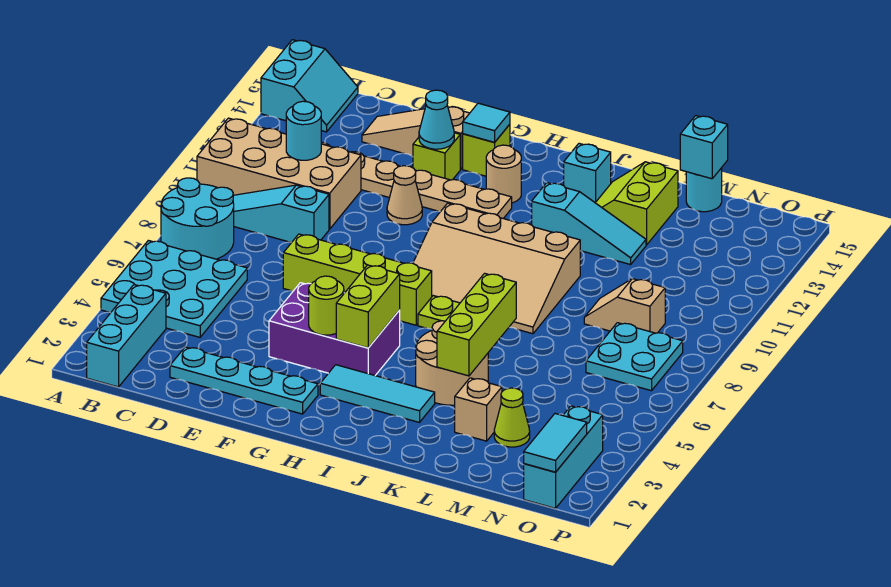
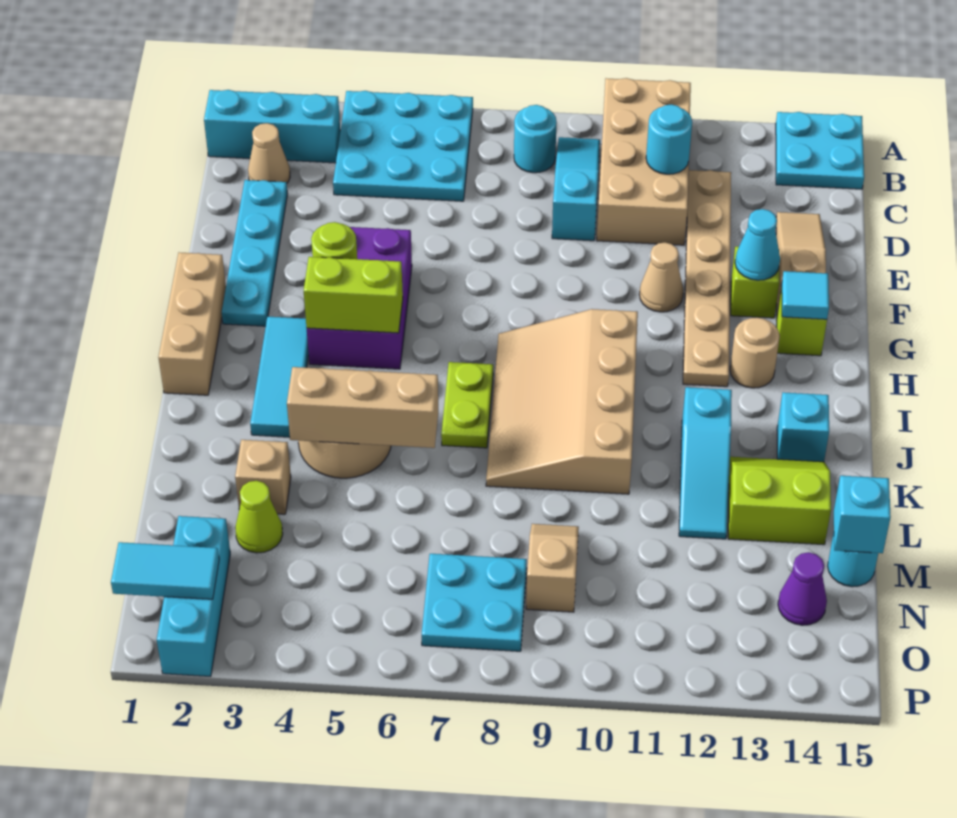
cyan round brick A7:B8 level 1 -> cyan round brick B8 level 1
cyan slope A14:B15 level 1 top A -> cyan plate A14:B15 level 1
none -> tan cone C2 level 1
lime brick E7:H7 level 1 -> none
none -> tan brick G1:I1 level 1
lime brick K4:K6 level 2 -> tan brick K4:K6 level 2
none -> purple cone N14 level 1
cyan brick O1:O3 level 1 -> cyan brick N2:P2 level 1

